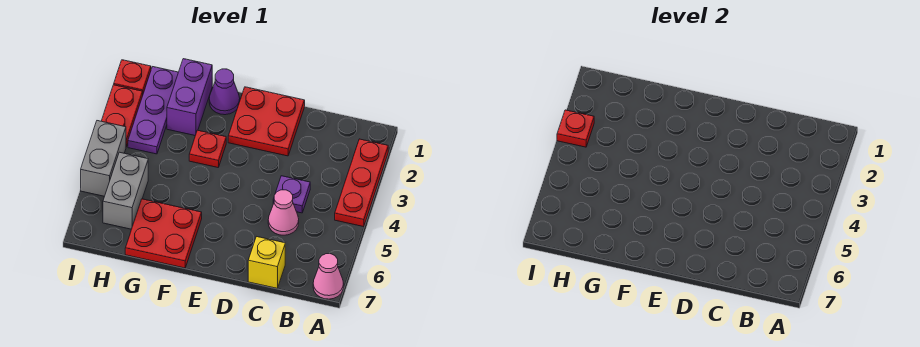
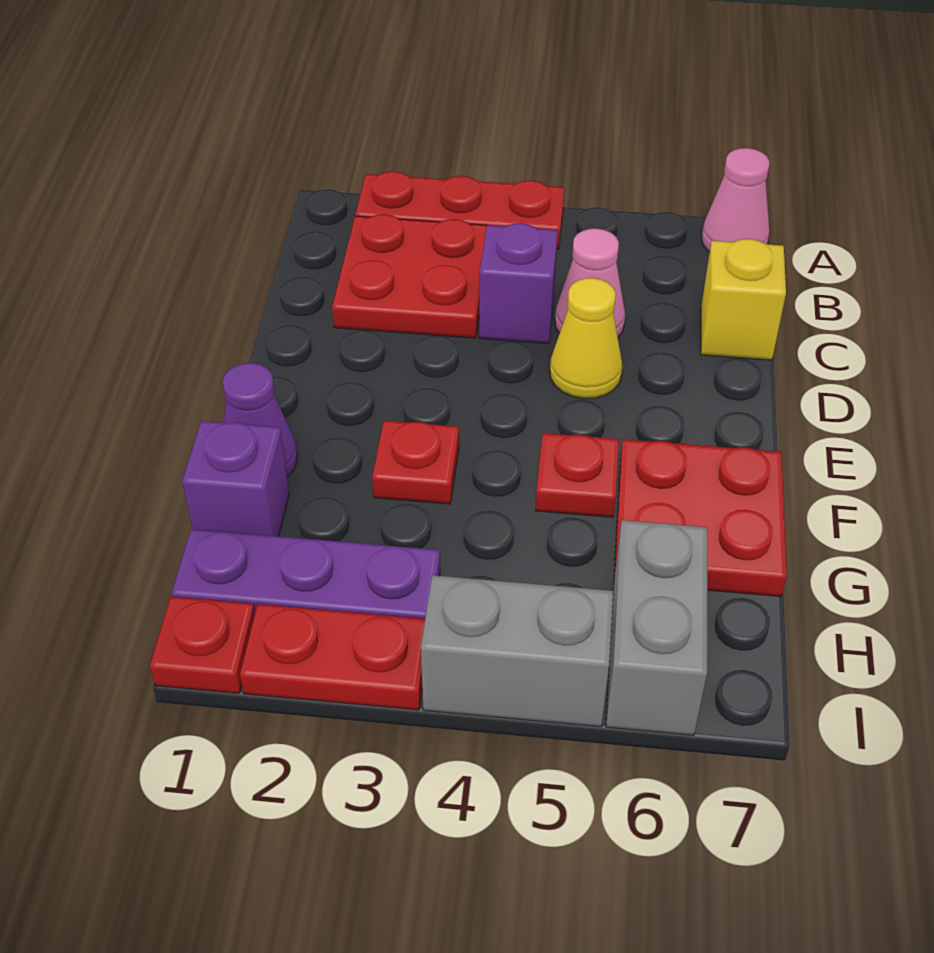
purple plate C4 level 1 -> purple brick C4 level 1
red plate D1:E2 level 1 -> red plate B2:C3 level 1
none -> yellow cone D5 level 1
purple brick G1:G2 level 1 -> purple brick G1 level 1
grey brick H5:H6 level 1 -> grey brick H6:I6 level 1
red plate I3 level 2 -> red plate F5 level 1

